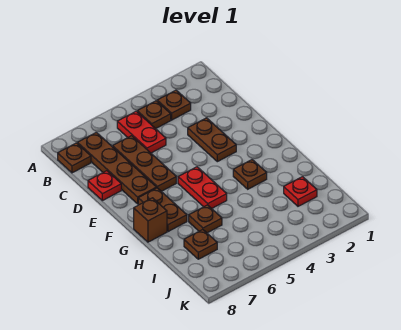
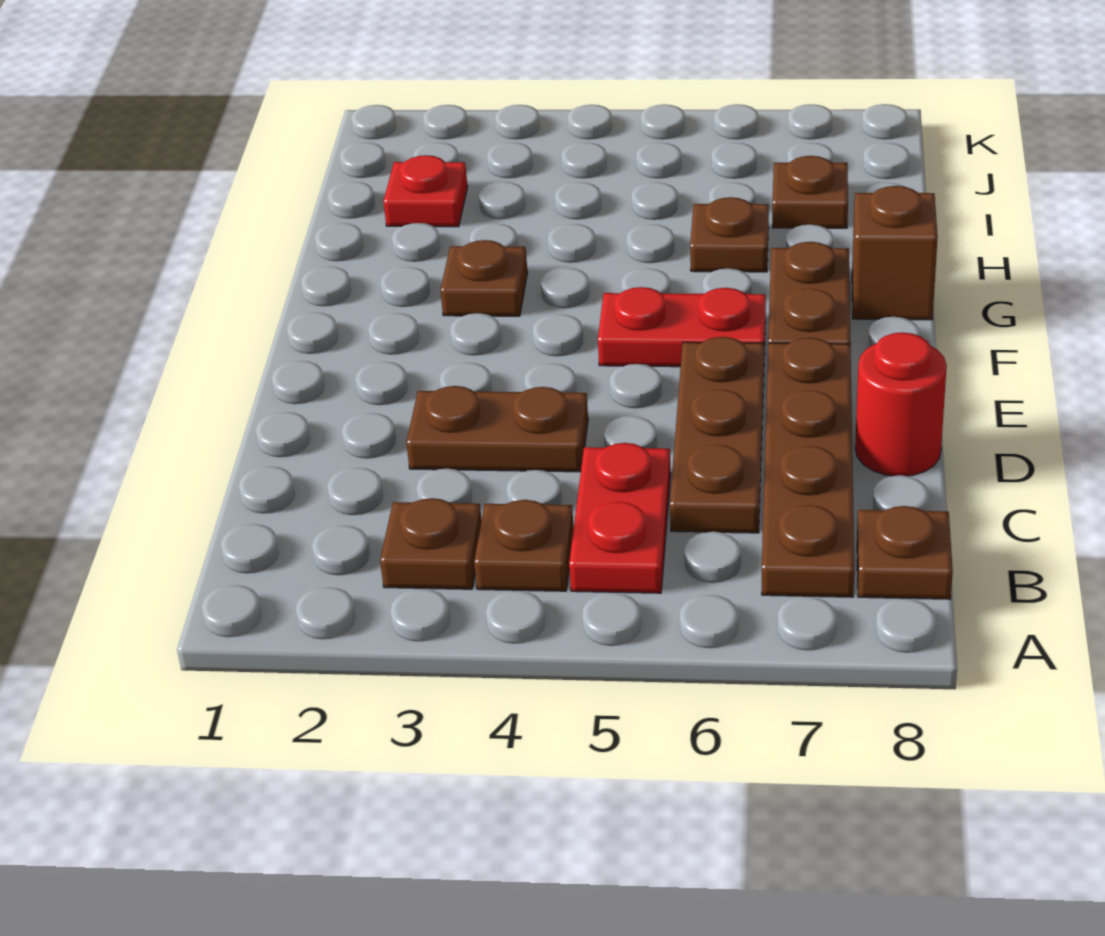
brown plate D3:E3 level 1 -> brown plate D3:D4 level 1
red plate D8 level 1 -> red round brick D8 level 1
red plate F5:G5 level 1 -> red plate F5:F6 level 1

